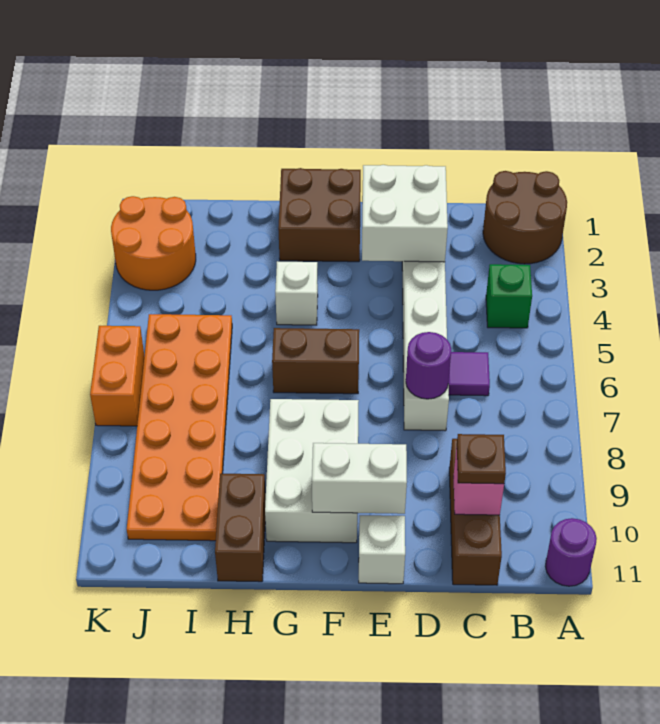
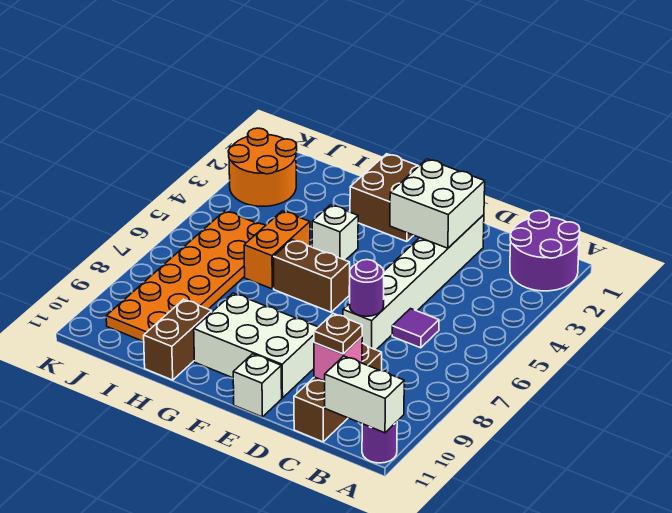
brown round brick A1:B2 level 1 -> purple round brick A1:B2 level 1
green brick B4 level 1 -> none
white brick E10:F10 level 2 -> white brick A11:B11 level 2
white brick F8:G10 level 1 -> white brick E9:G10 level 1
orange brick K6:K7 level 1 -> orange brick H5:H6 level 1

